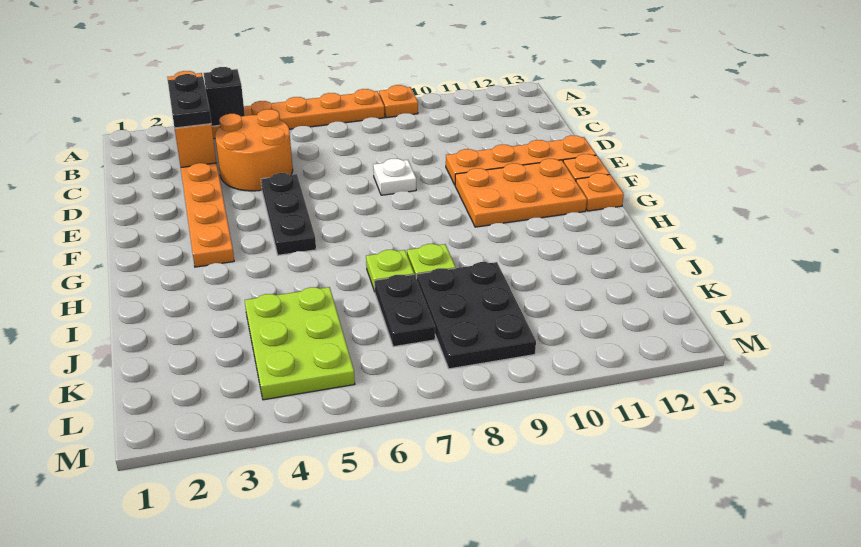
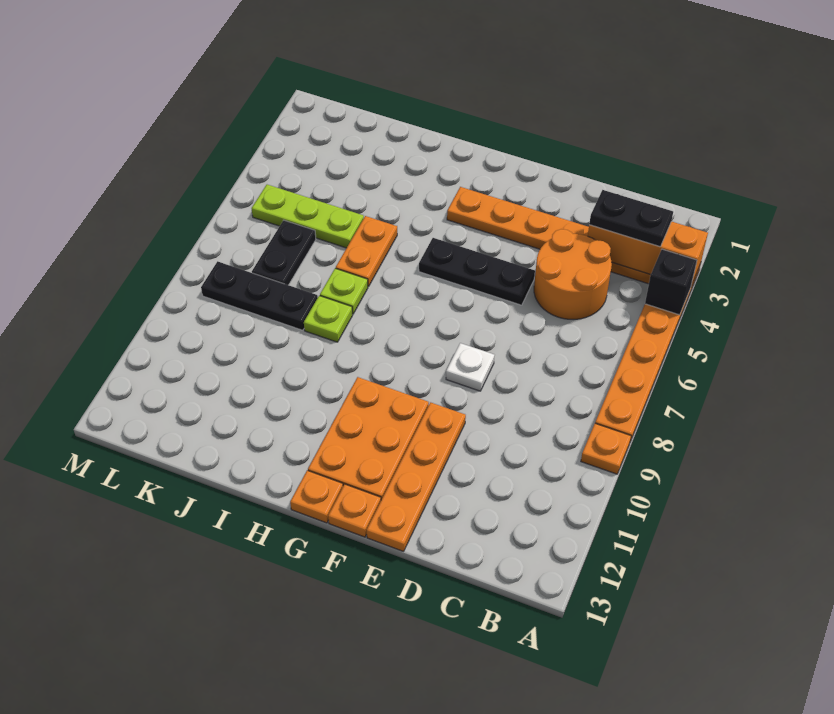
none -> orange plate I5:I6 level 1
lime plate J4:L5 level 1 -> lime plate J5:L5 level 1
black plate J7:K7 level 1 -> black plate K6:K7 level 1
black plate J8:L9 level 1 -> black plate J8:L8 level 1

